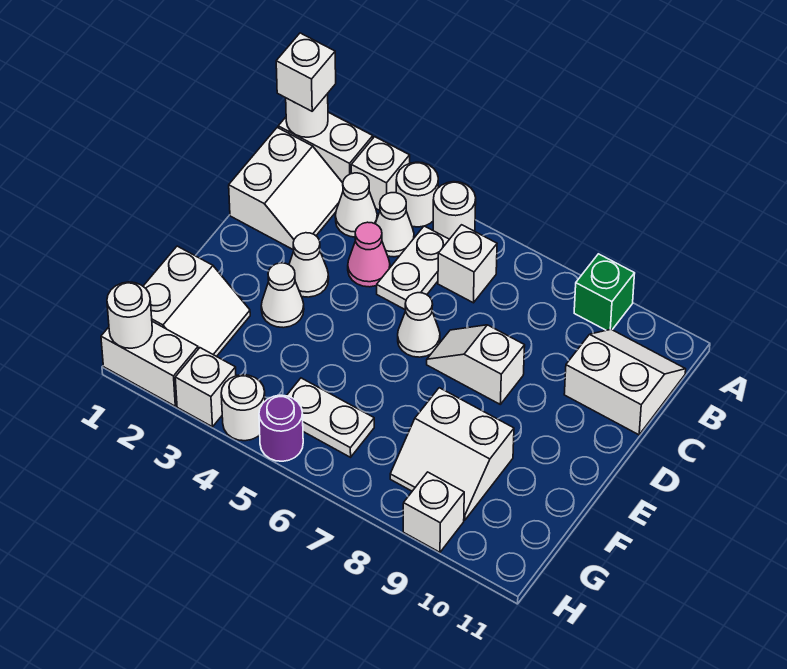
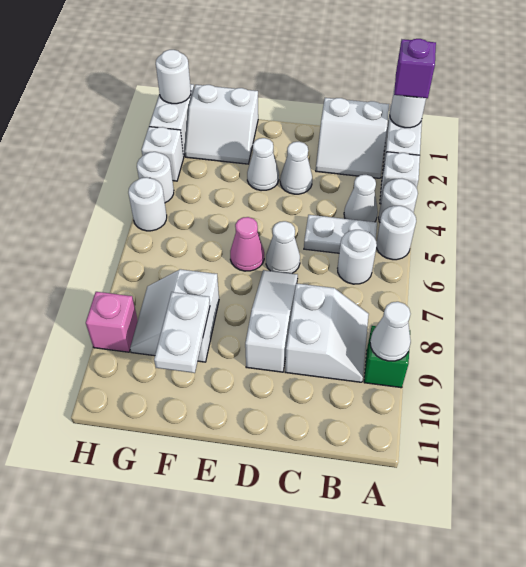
white brick A1 level 3 -> purple brick A1 level 3
white cone B3 level 1 -> white cone A9 level 2
white brick B6 level 1 -> white round brick B6 level 1
white slope B10:C11 level 1 top C -> white slope B8:C9 level 1 top C
pink cone C4 level 1 -> pink cone E6 level 1
white slope D7:D8 level 1 top 8 -> white slope D7:D9 level 1 top 9
white plate G5:G6 level 1 -> white plate F9:F10 level 2
purple round brick H5 level 1 -> white round brick H5 level 1
white brick H9 level 1 -> pink brick H9 level 1

